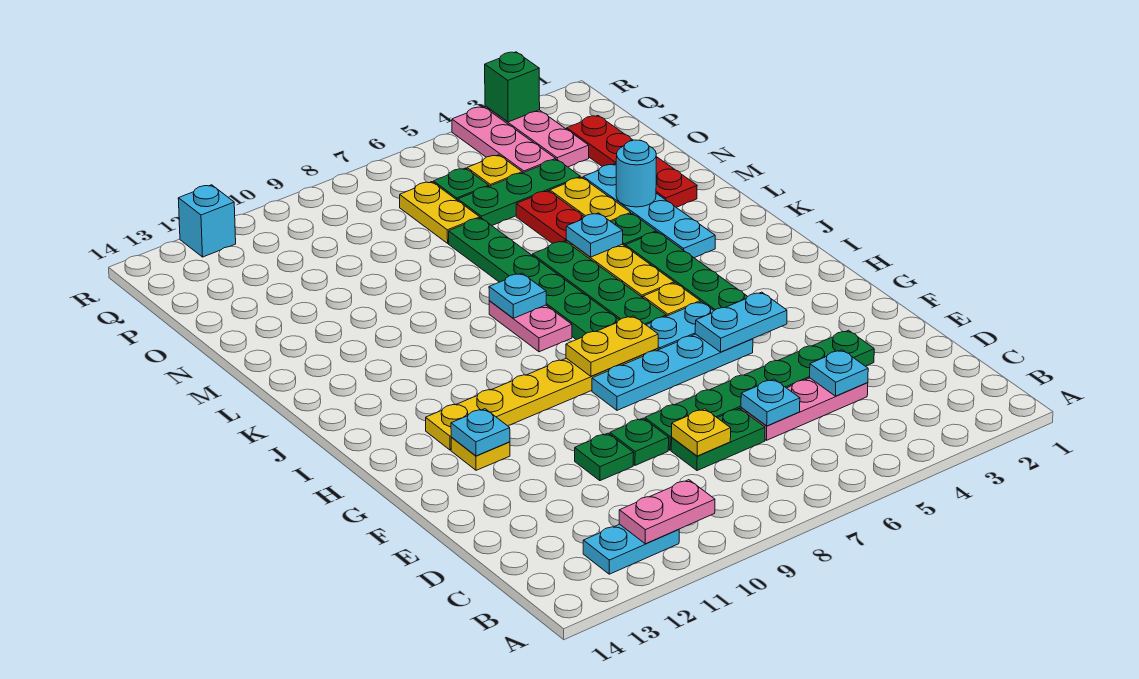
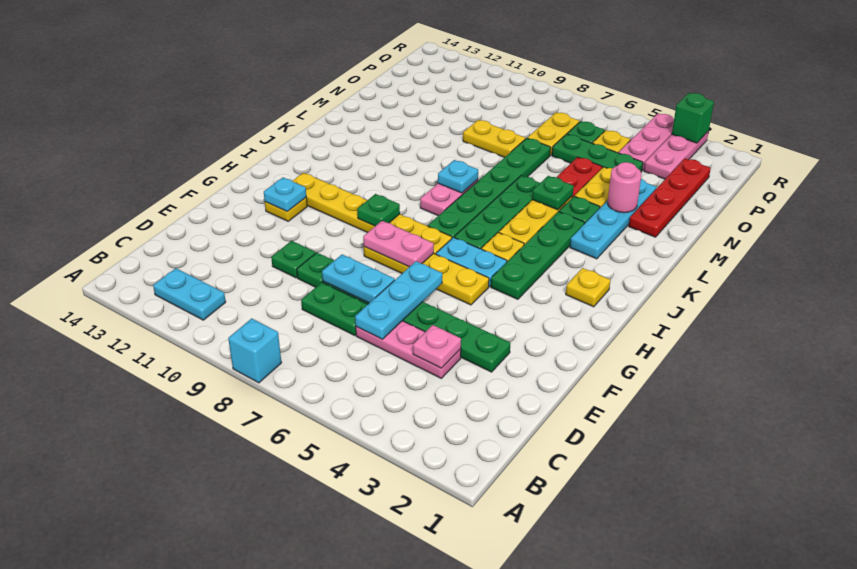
pink plate B10:B11 level 2 -> pink plate G7:G8 level 2
cyan plate D4 level 2 -> pink plate D4 level 2
cyan plate D6 level 2 -> cyan plate D6:F6 level 2
yellow plate D8 level 2 -> yellow plate I2 level 1
cyan plate G4:G5 level 2 -> cyan plate E7:E8 level 2
cyan plate G5:G8 level 1 -> yellow plate G5:G8 level 1
yellow plate H7:H8 level 2 -> yellow plate N8:N9 level 1
none -> green plate H9 level 2
cyan plate L5 level 2 -> green plate L5 level 2
cyan round brick M3 level 2 -> pink round brick M3 level 2
cyan brick R12 level 1 -> cyan brick A8 level 1

